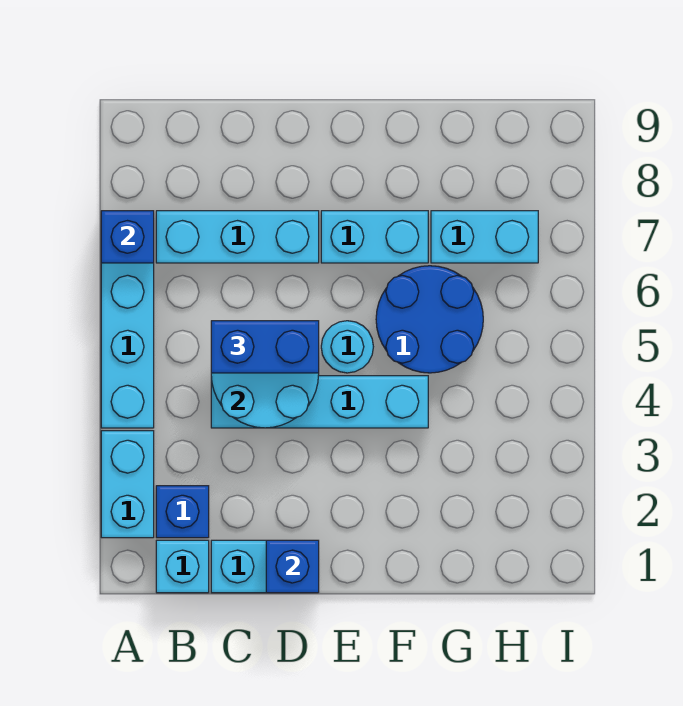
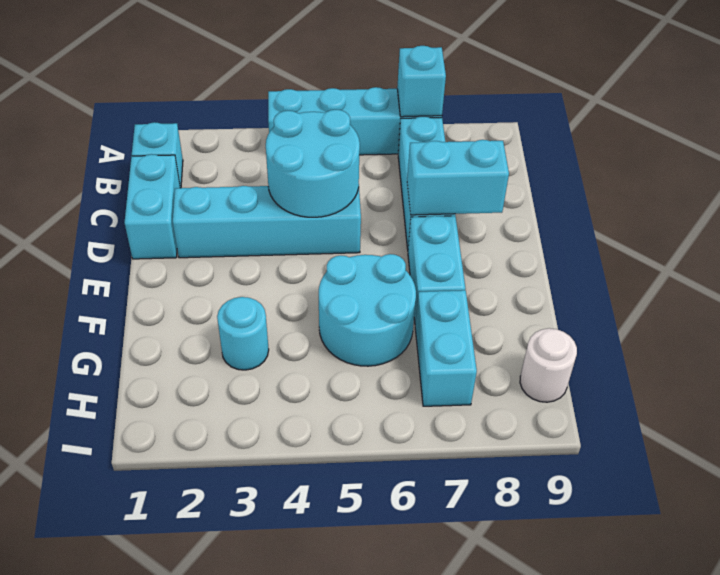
cyan brick A2:A3 level 1 -> cyan brick D7:D8 level 2
blue brick A7 level 2 -> cyan brick A7 level 2
blue brick B2 level 1 -> none
cyan brick C4:F4 level 1 -> cyan brick D2:D5 level 1
blue brick C5:D5 level 3 -> none
blue brick D1 level 2 -> none
cyan round brick E5 level 1 -> cyan round brick G3 level 1
blue round brick F5:G6 level 1 -> cyan round brick F5:G6 level 1
none -> white round brick H9 level 1

